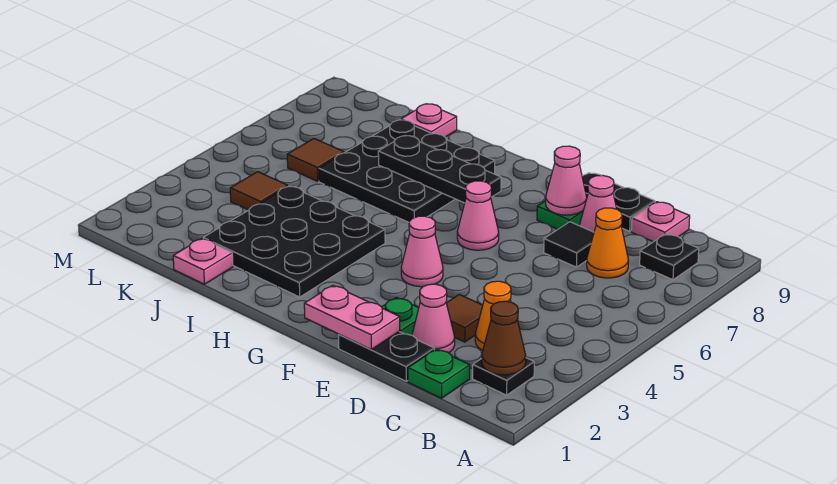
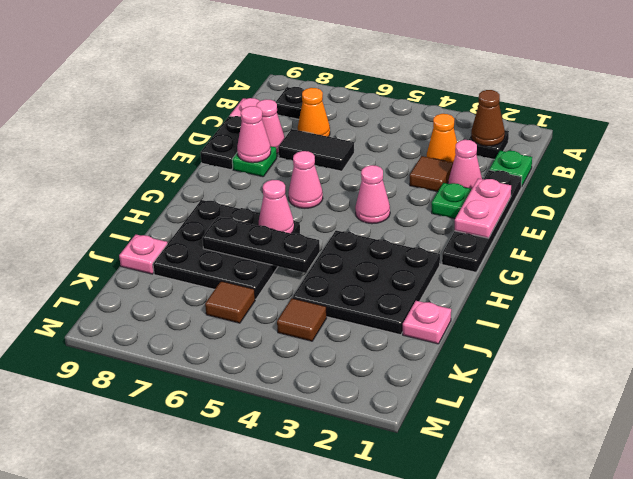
black plate D1:E1 level 1 -> black plate D1:G1 level 1
black tile D7 level 1 -> black tile D6:D7 level 1
black plate G7:I7 level 2 -> black plate I5:I7 level 2
none -> pink cone H6 level 2

